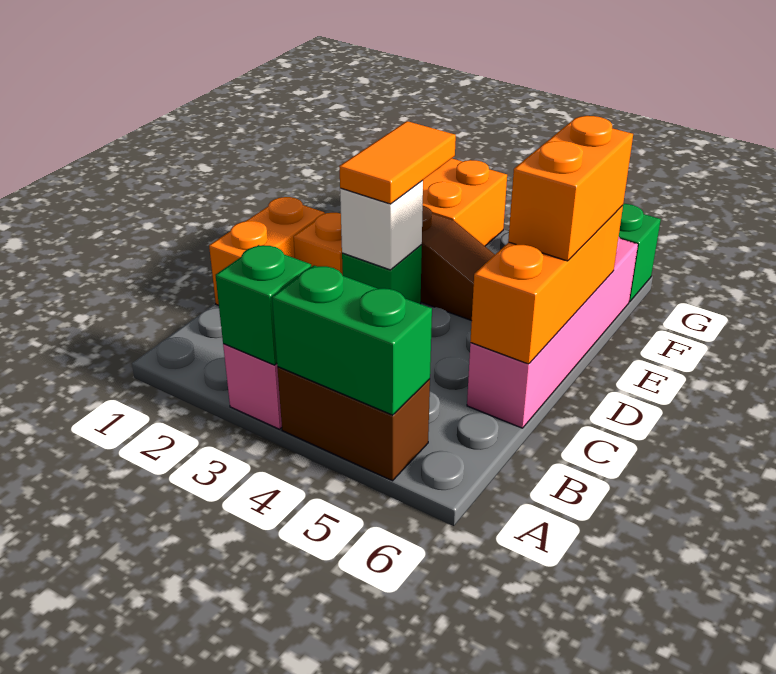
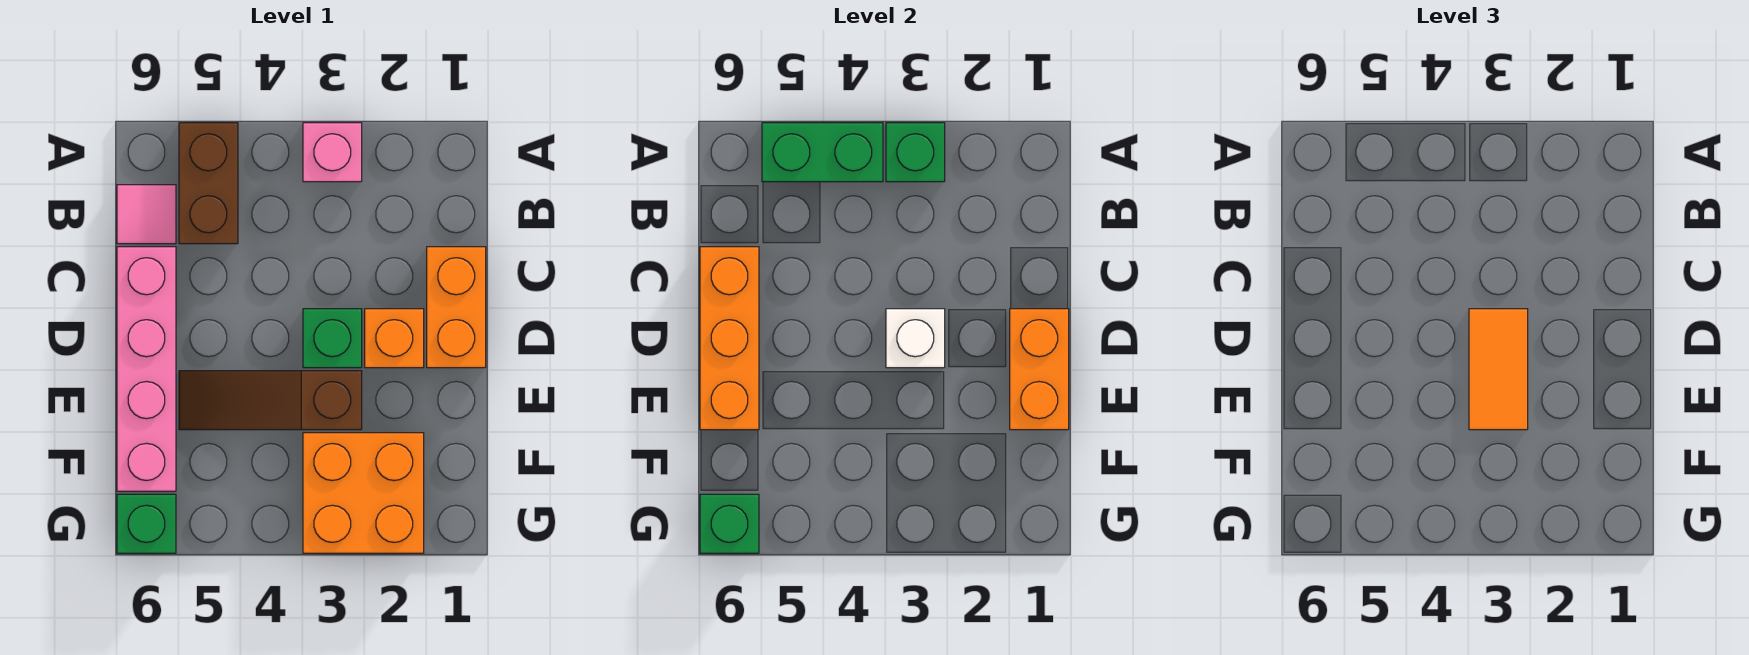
brown brick A4:A5 level 1 -> brown brick A5:B5 level 1
none -> pink tile B6 level 1
orange brick D6:E6 level 3 -> orange brick D1:E1 level 2
none -> green brick G6 level 2

